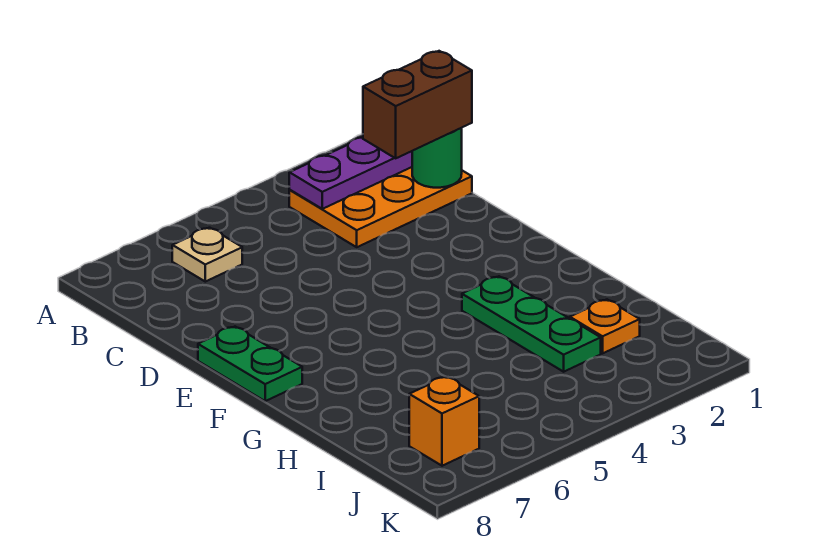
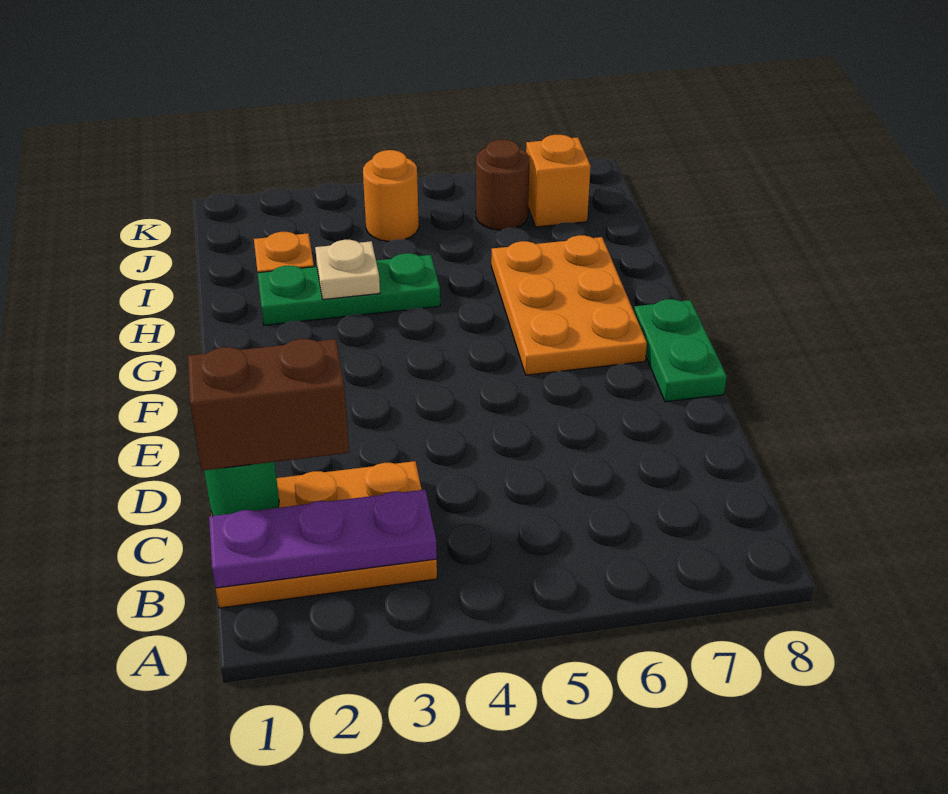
tan plate B6 level 1 -> tan plate H3 level 2
none -> orange plate F6:H7 level 1
green plate G3:I3 level 1 -> green plate H2:H4 level 1
none -> orange round brick J4 level 1
none -> brown round brick J6 level 1

